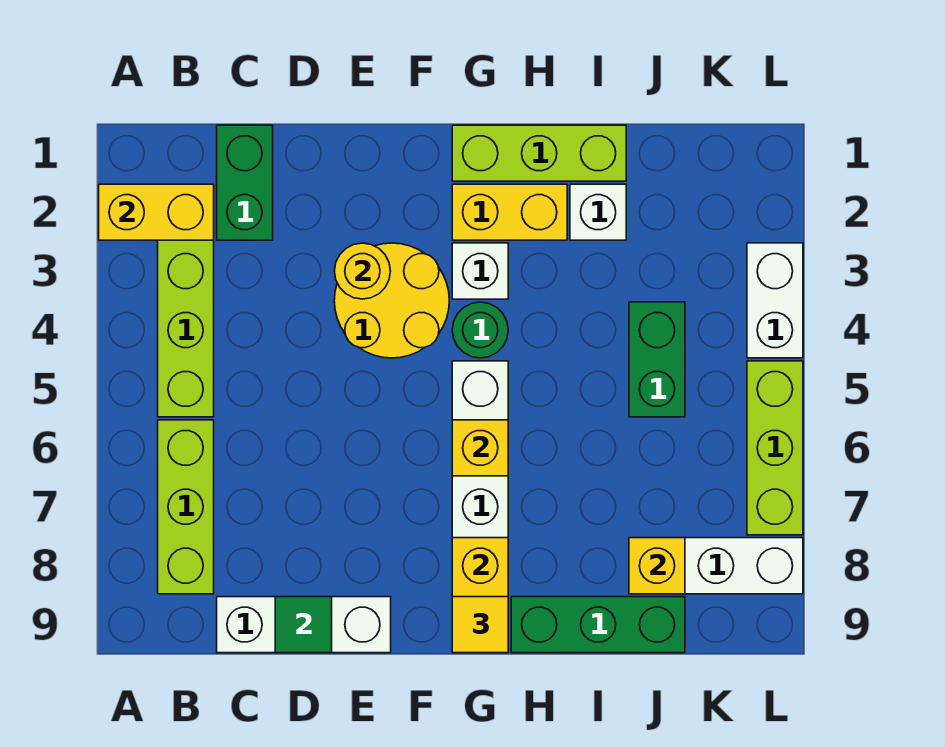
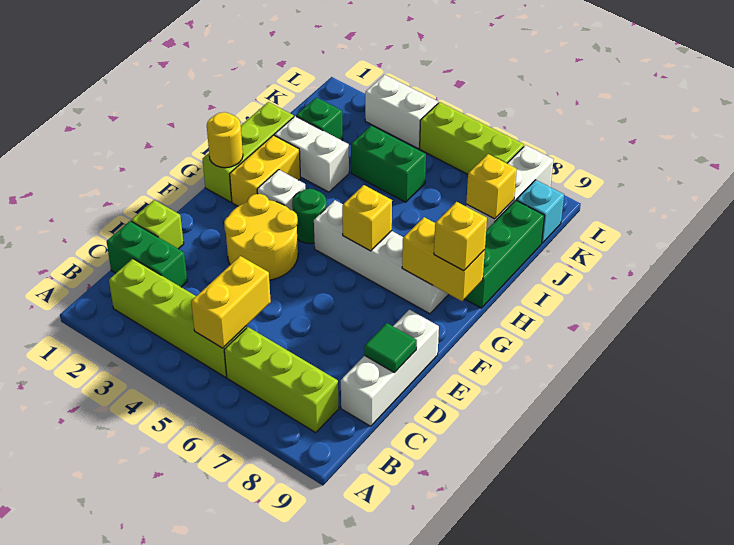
yellow brick A2:B2 level 2 -> yellow brick B5:C5 level 2
none -> lime brick D1 level 1
yellow round brick E3 level 2 -> yellow round brick G1 level 2
yellow tile G9 level 3 -> yellow brick G9 level 3
white brick I2 level 1 -> white brick I2:I3 level 1
none -> green brick J2 level 1
none -> cyan brick K9 level 1

